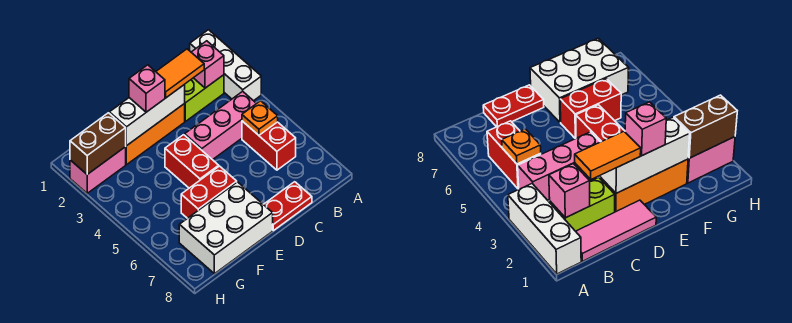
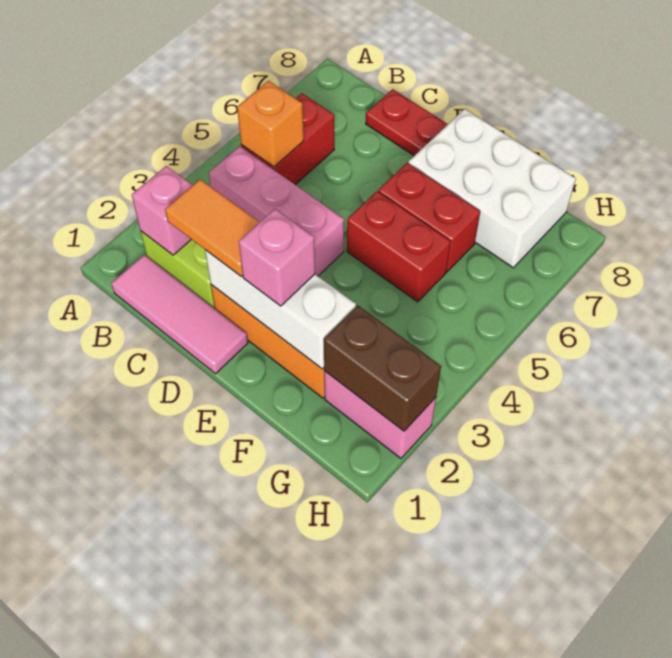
white brick A1:A3 level 1 -> none
orange plate B5 level 2 -> orange brick B5 level 2
red brick E4:E5 level 1 -> red brick E5:F5 level 1

